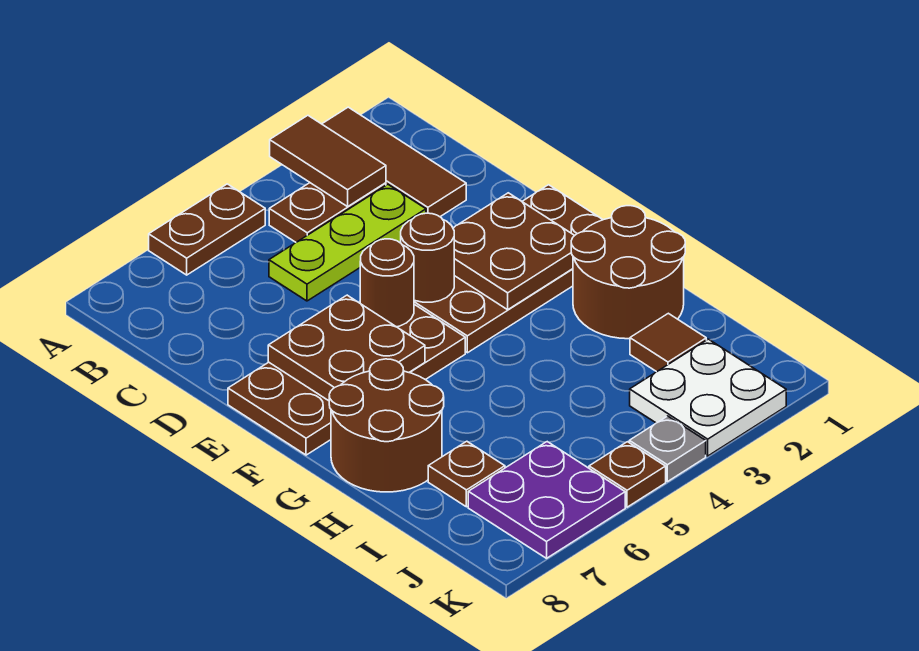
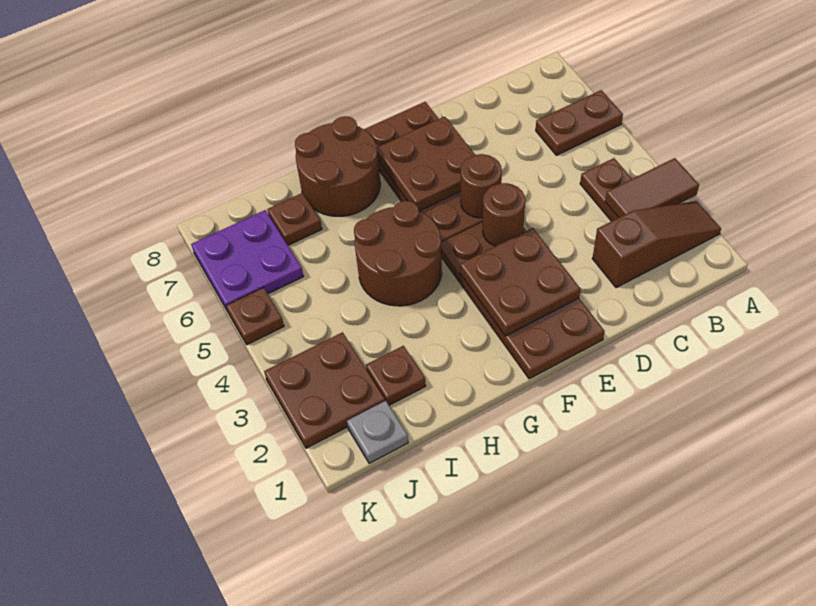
brown tile A2:C2 level 1 -> brown slope A2:C2 level 1 top C
brown plate A5:A6 level 1 -> brown plate A6:B6 level 1
lime plate C3:C5 level 1 -> none
brown round brick G1:H2 level 1 -> brown round brick G4:H5 level 1
brown tile I2 level 1 -> brown plate I2 level 1
white plate J2:K3 level 1 -> brown plate J2:K3 level 1
grey plate K4 level 1 -> grey plate J1 level 1

